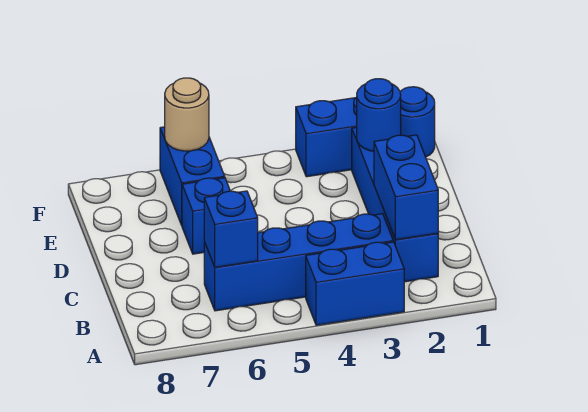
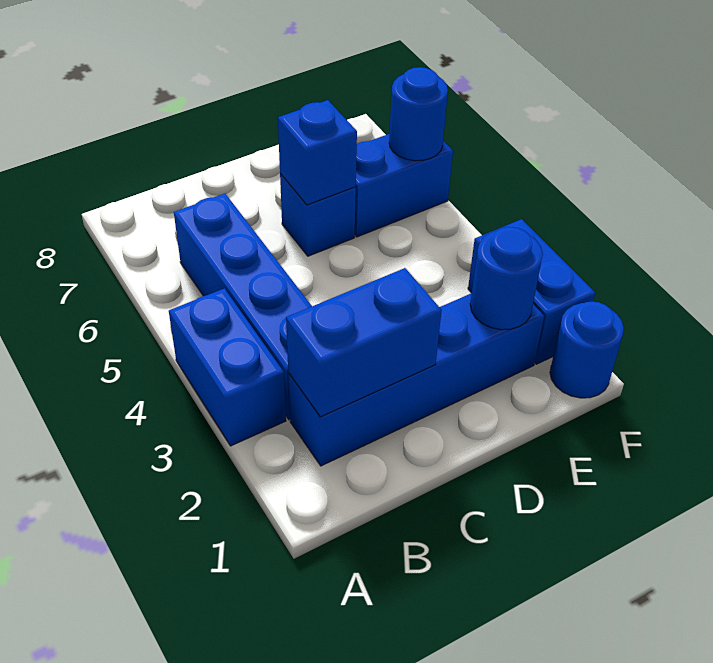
blue brick B6 level 2 -> blue brick D6 level 2
tan round brick F6 level 2 -> blue round brick F6 level 2

